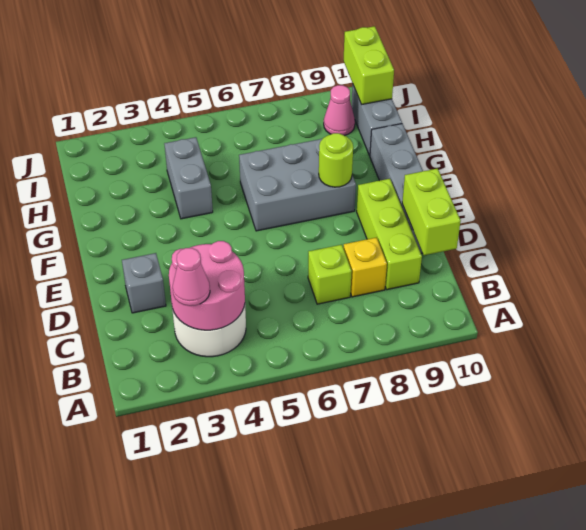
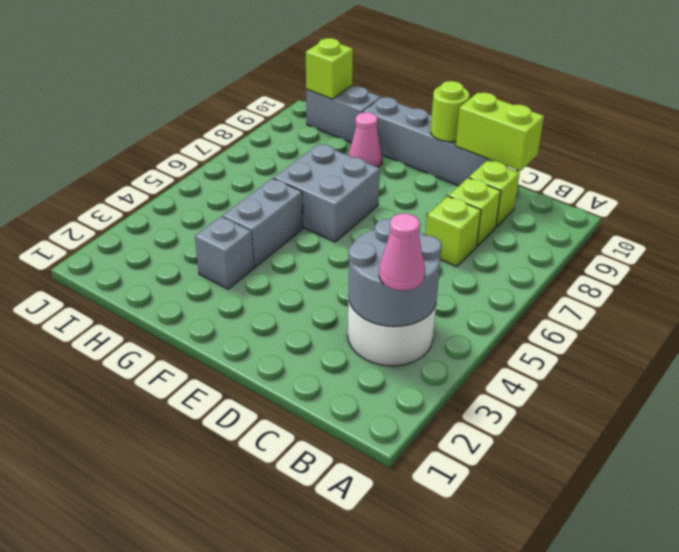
pink round brick B3:C4 level 2 -> grey round brick B3:C4 level 2
yellow brick C8 level 1 -> lime brick C8 level 1
lime brick C9:E9 level 1 -> lime brick C9 level 1
grey brick D2 level 1 -> grey brick G3 level 1
grey brick F6:G8 level 1 -> grey brick F6:G7 level 1
lime round brick F8 level 2 -> lime round brick E10 level 2
grey brick G4:H4 level 1 -> grey brick G4:G5 level 1
pink cone I9 level 1 -> pink cone G9 level 1
lime brick I10:J10 level 2 -> lime brick I10 level 2

